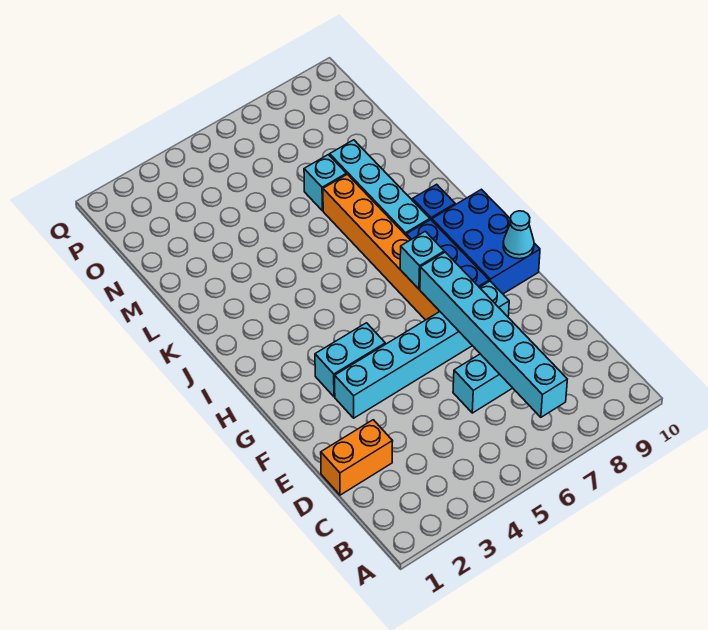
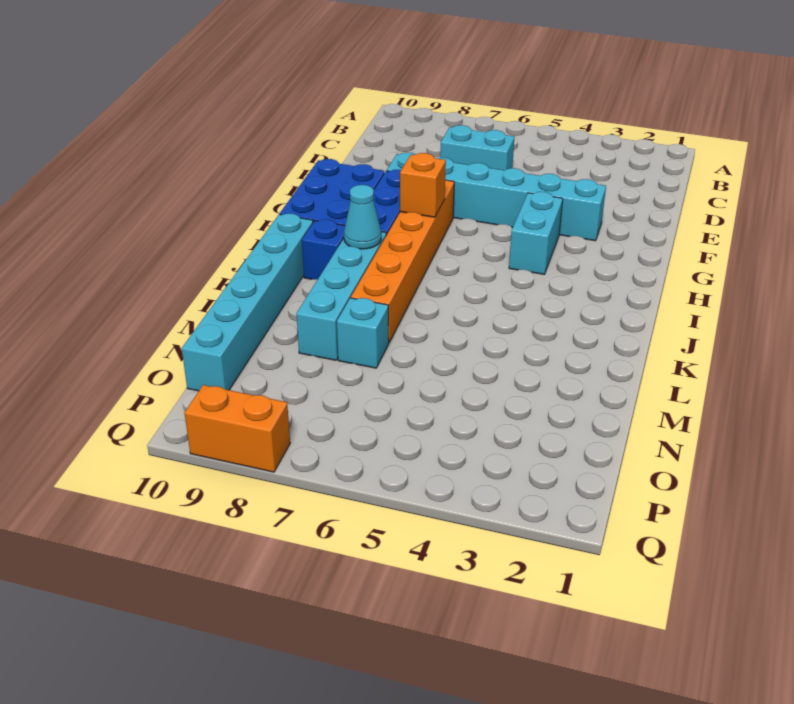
cyan brick B7:G7 level 2 -> cyan brick J10:O10 level 1
orange brick D1:D2 level 1 -> orange brick Q8:Q9 level 1
cyan brick G3:G4 level 1 -> cyan brick G4:H4 level 1
cyan cone G10 level 2 -> cyan cone J8 level 2
cyan brick H7 level 2 -> orange brick H7 level 2

